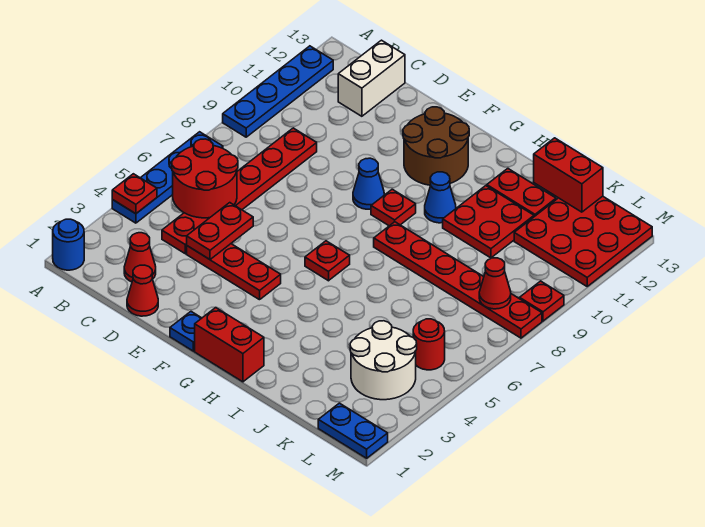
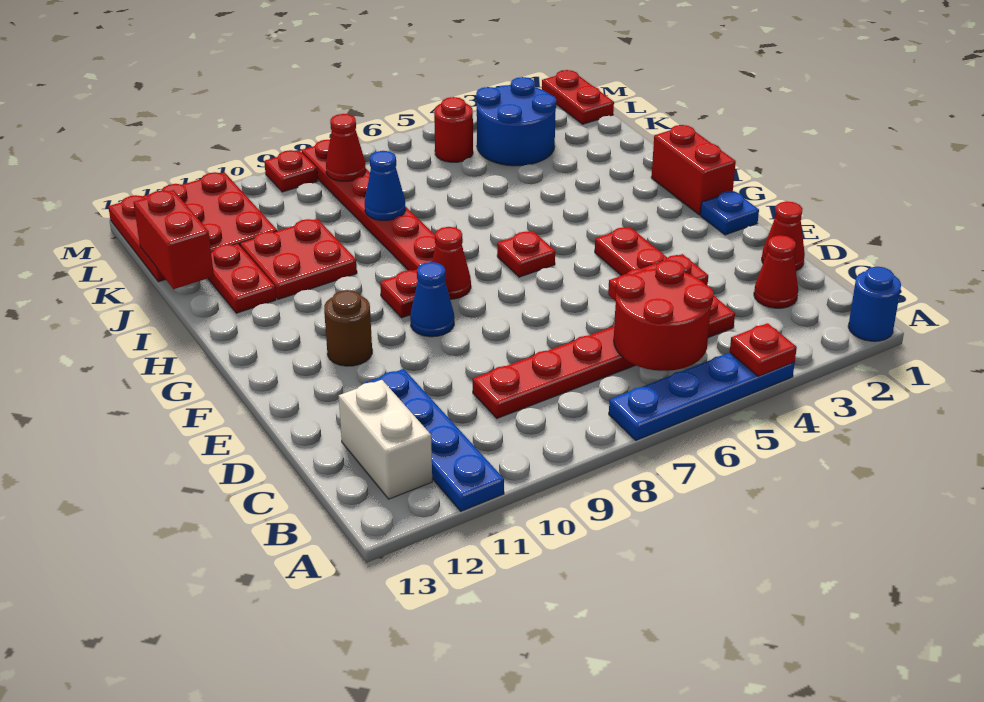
blue plate A9:A12 level 1 -> blue plate A11:D11 level 1
white brick C12:C13 level 1 -> white brick B12:C12 level 1
brown round brick F11:G12 level 1 -> brown round brick F11 level 1
none -> red cone G8 level 1
blue cone H10 level 1 -> blue cone J8 level 2
white round brick K3:L4 level 1 -> blue round brick K3:L4 level 1
blue plate L1:M1 level 1 -> red plate L1:M1 level 1

